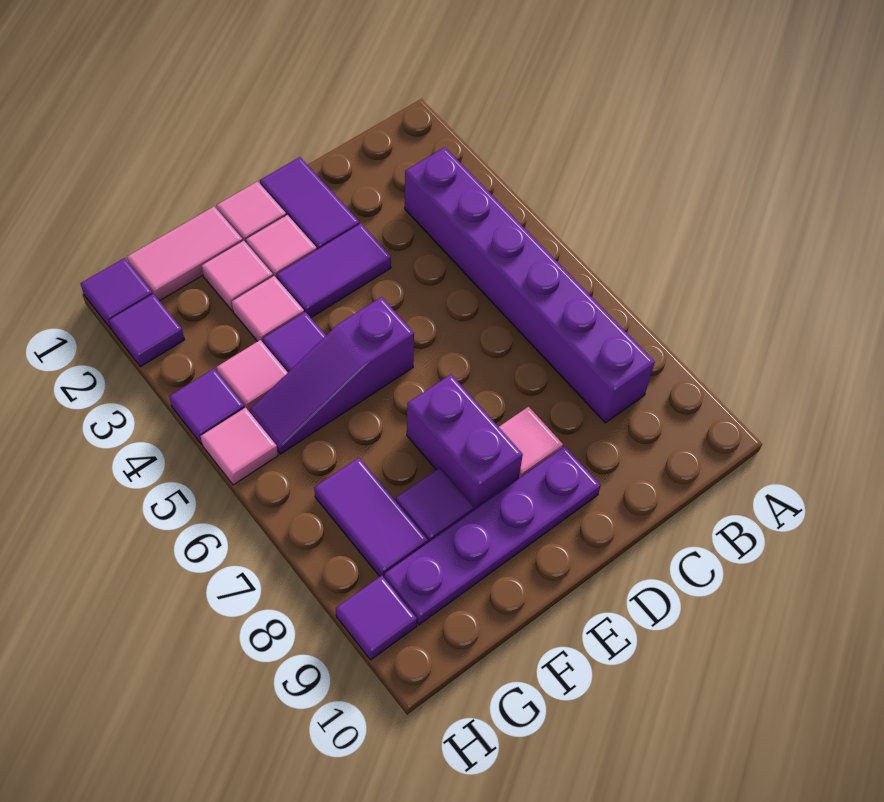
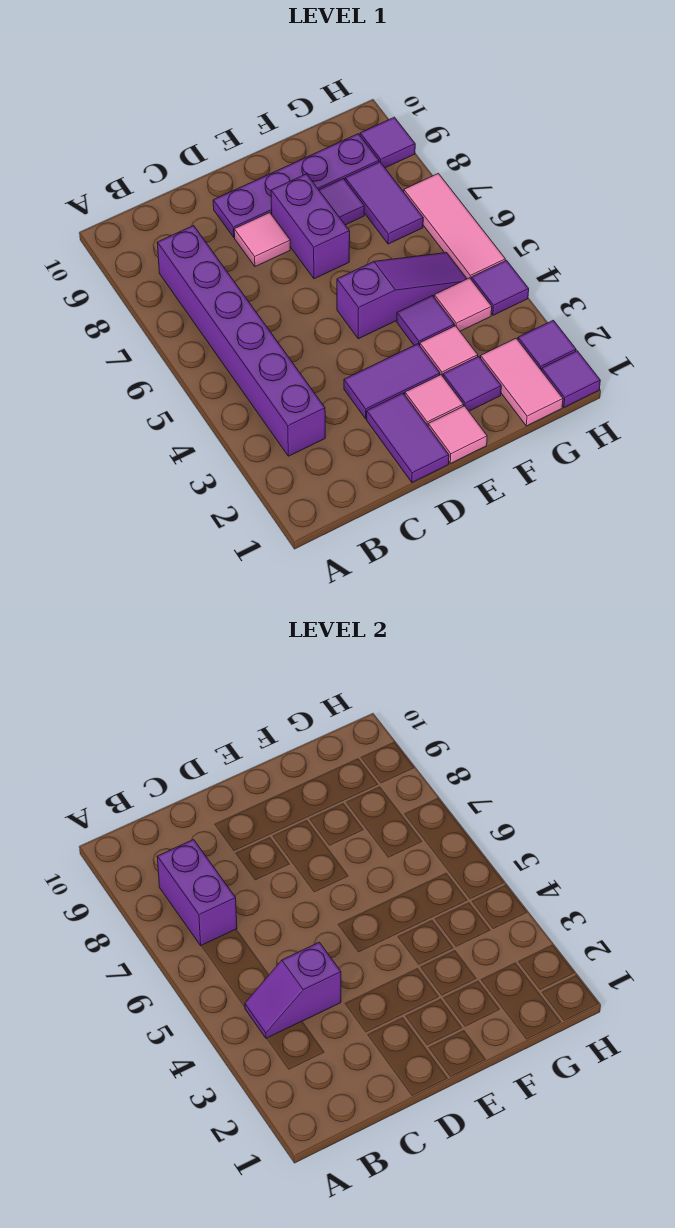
none -> purple slope B4:C4 level 2 top C
none -> purple brick B7:B8 level 2
pink tile F1:G1 level 1 -> pink tile G1:G2 level 1
pink tile F2 level 1 -> purple tile F2 level 1
pink tile H5 level 1 -> pink tile H5:H7 level 1

